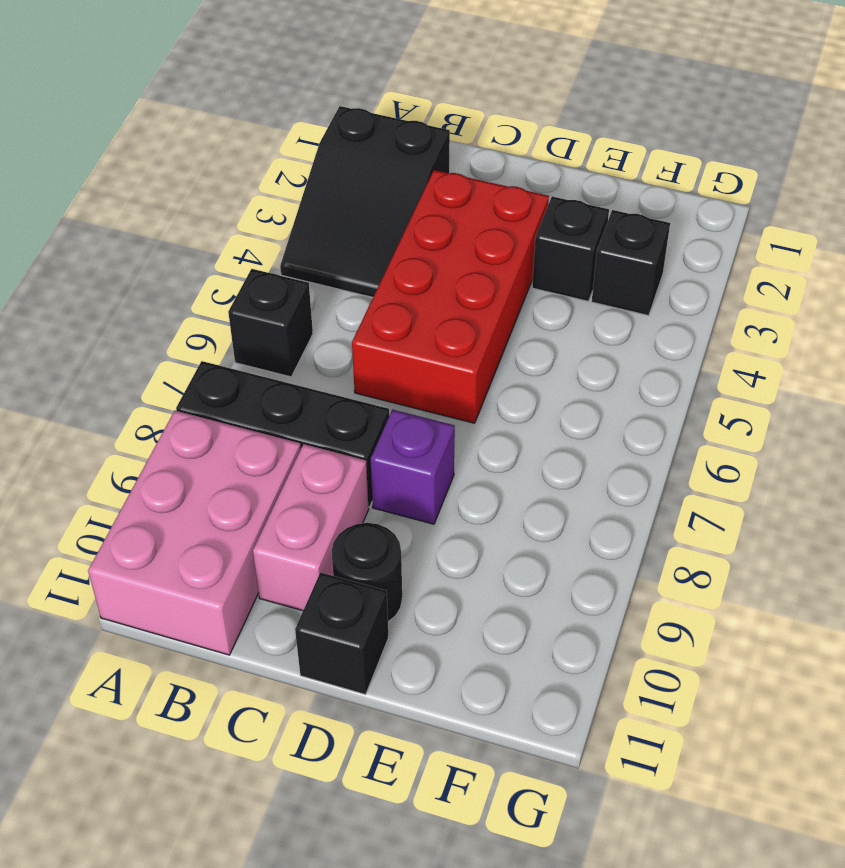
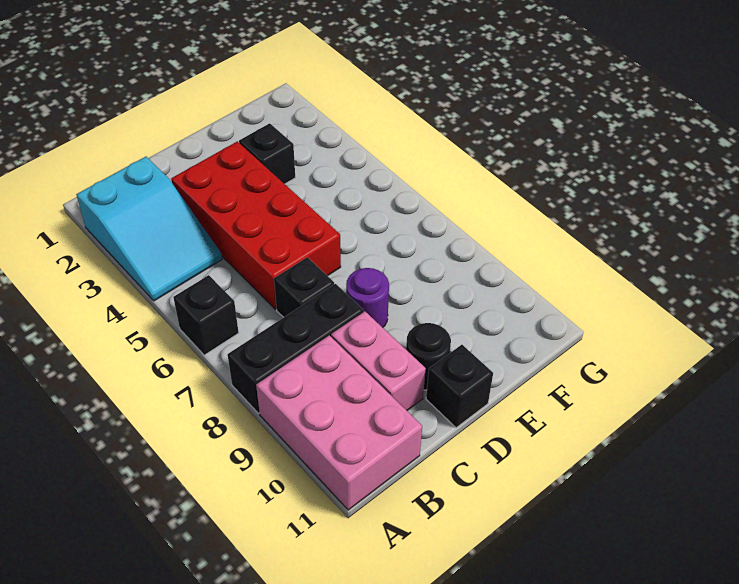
black slope A2:B4 level 1 top 2 -> cyan slope A2:B4 level 1 top 2
purple brick D8 level 1 -> purple round brick D8 level 1
black brick F3 level 1 -> black brick C7 level 1

